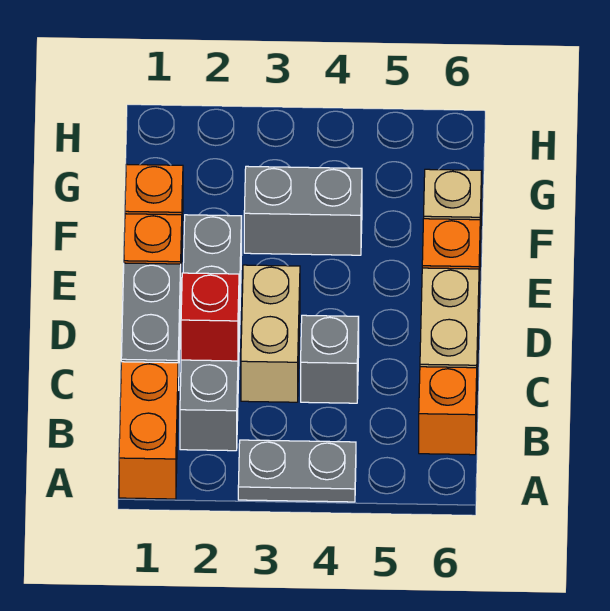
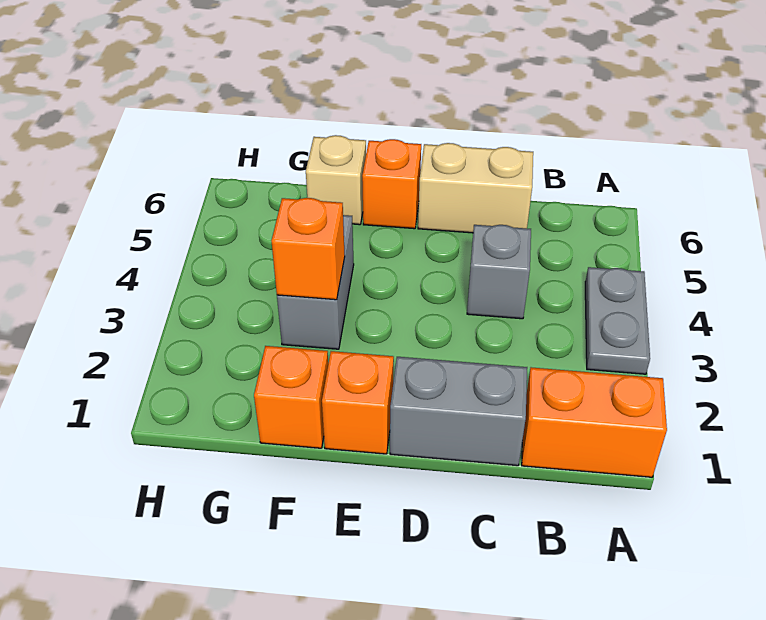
grey brick B2:E2 level 1 -> none
orange brick B6 level 1 -> orange brick F3 level 2
red brick C2 level 2 -> none
tan brick C3:D3 level 1 -> none

